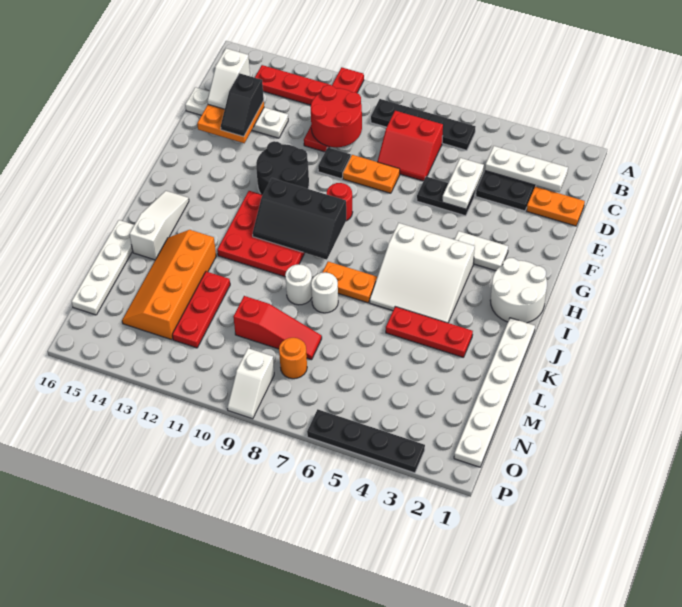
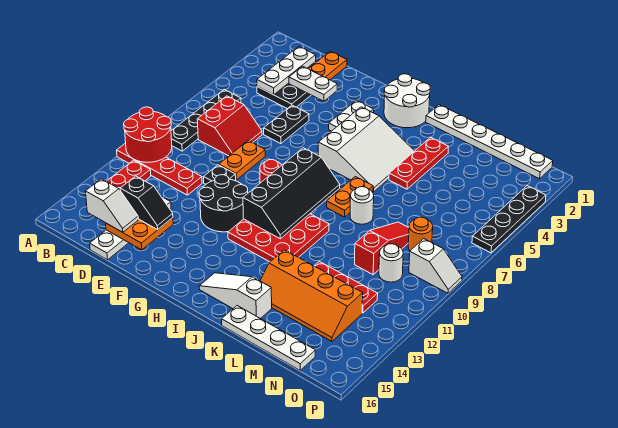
red round brick C10:D11 level 2 -> red round brick A10:B11 level 2
white plate D5:E5 level 2 -> white plate D3:E3 level 2
black slope H9:I11 level 2 top H -> black slope H8:I11 level 2 top H
white round brick K9 level 1 -> white round brick N10 level 1

